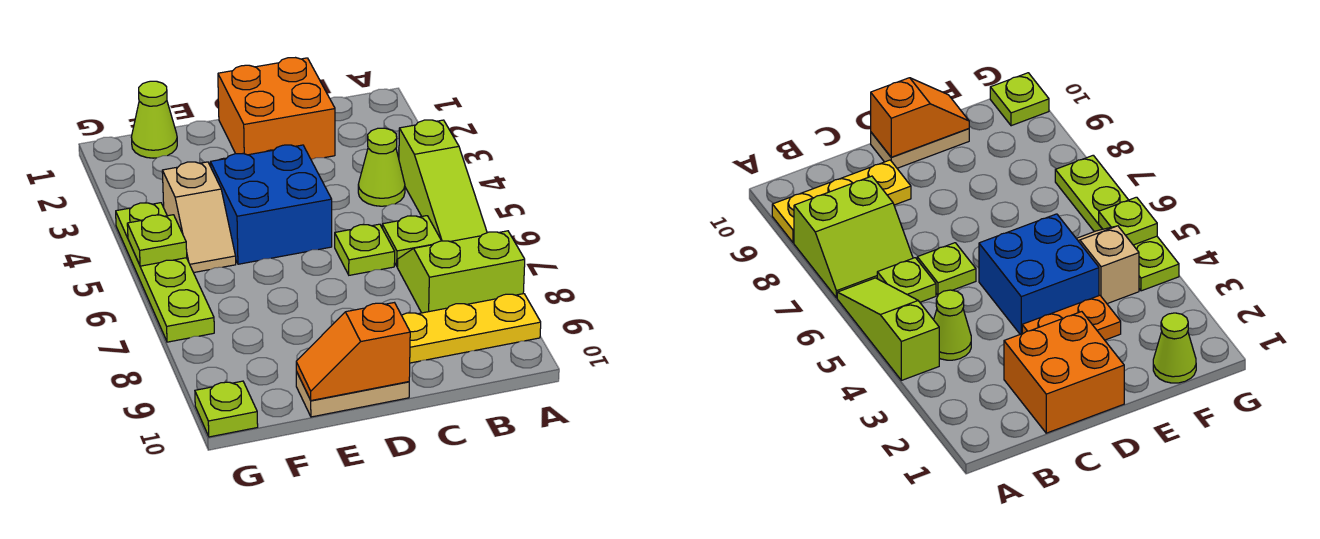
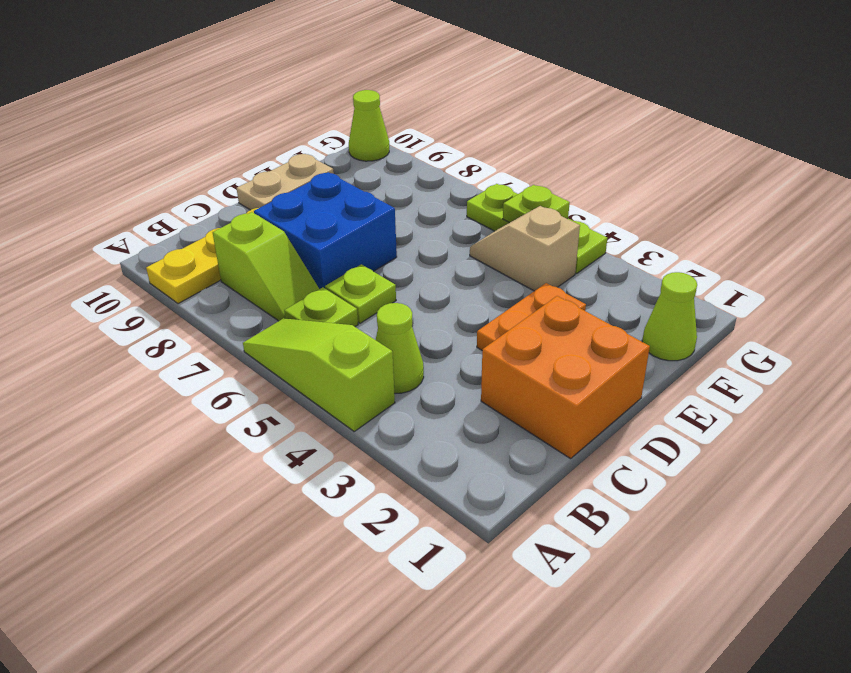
lime slope A7:B8 level 1 top 8 -> lime slope B7:B8 level 1 top 8
blue brick D4:E5 level 1 -> blue brick C7:D8 level 1
orange slope D10:E10 level 2 top D -> none
lime plate G4:G7 level 1 -> lime plate G4:G6 level 1
lime plate G10 level 1 -> lime cone G10 level 1

